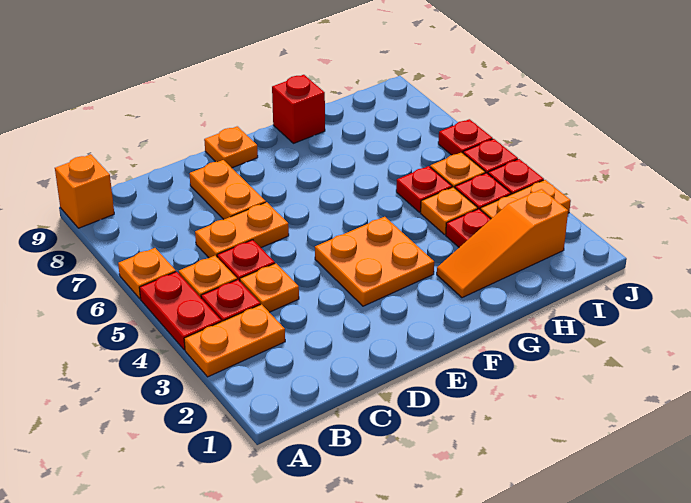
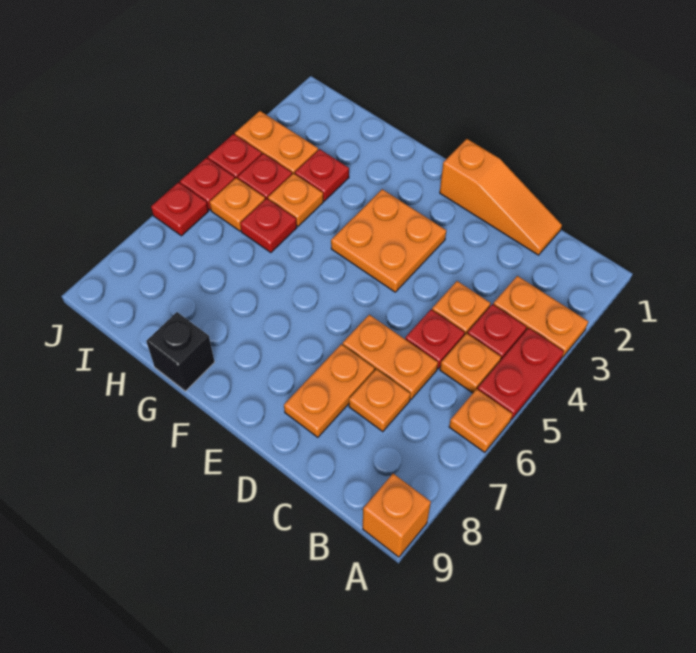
orange plate E9 level 1 -> orange plate C7 level 1
orange slope G2:I2 level 1 top I -> orange slope C1:E1 level 1 top E
red brick G9 level 1 -> black brick G9 level 1

